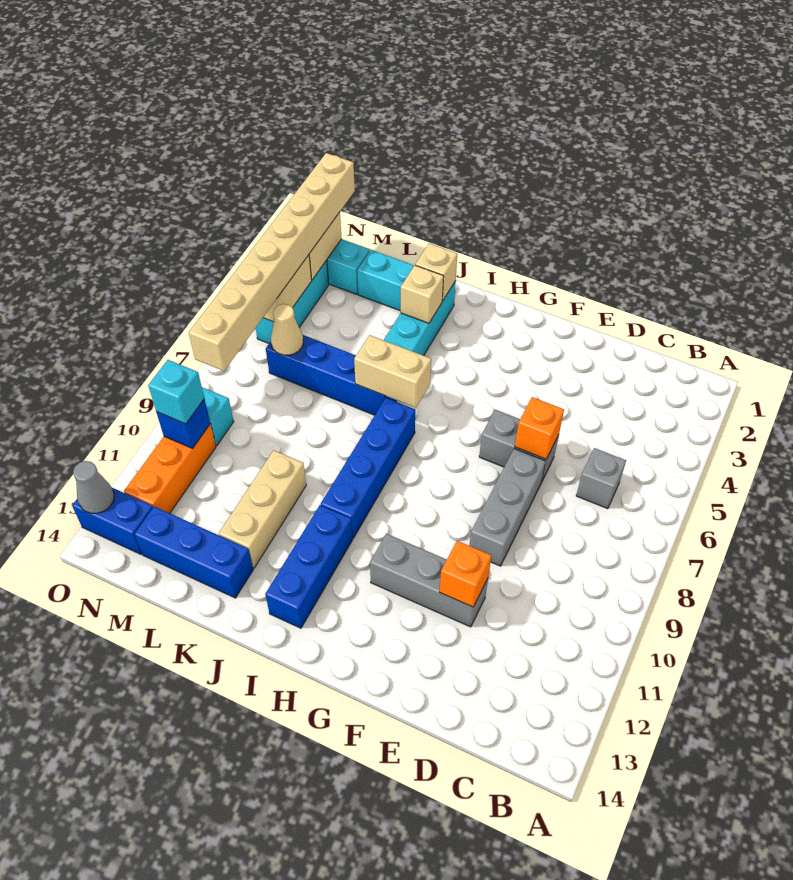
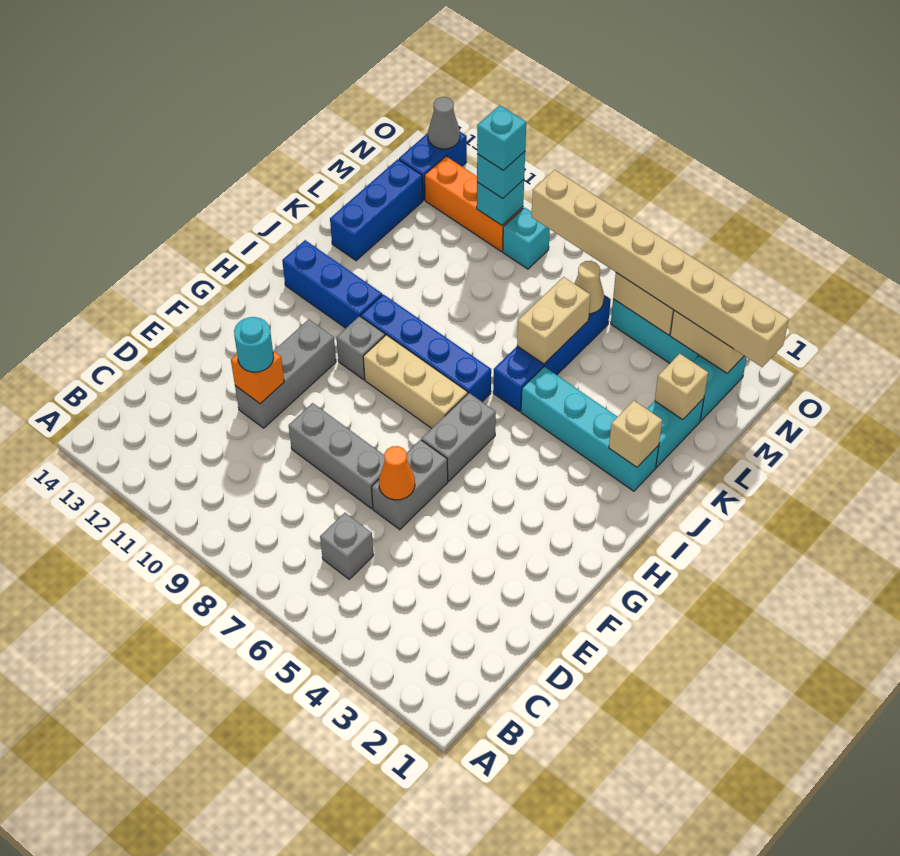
orange brick E6 level 2 -> orange cone E6 level 2
none -> cyan round brick E11 level 3
none -> grey brick G6:H6 level 1
none -> grey brick H10 level 1
tan brick I6:J6 level 2 -> tan brick K6:L6 level 2
tan brick J3 level 2 -> tan brick L2 level 2
tan brick K10:K12 level 1 -> tan brick H7:H9 level 1
blue brick N10 level 2 -> cyan brick N10 level 2
none -> cyan brick N10 level 4

